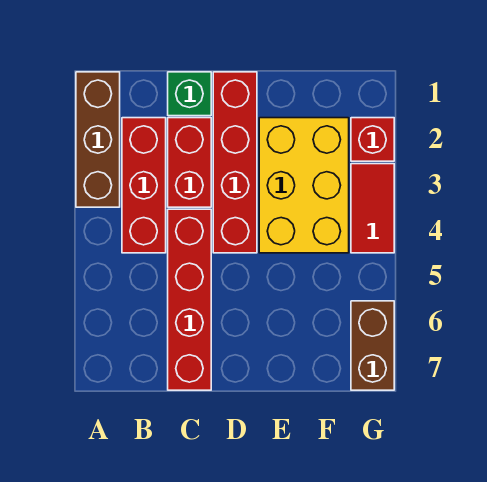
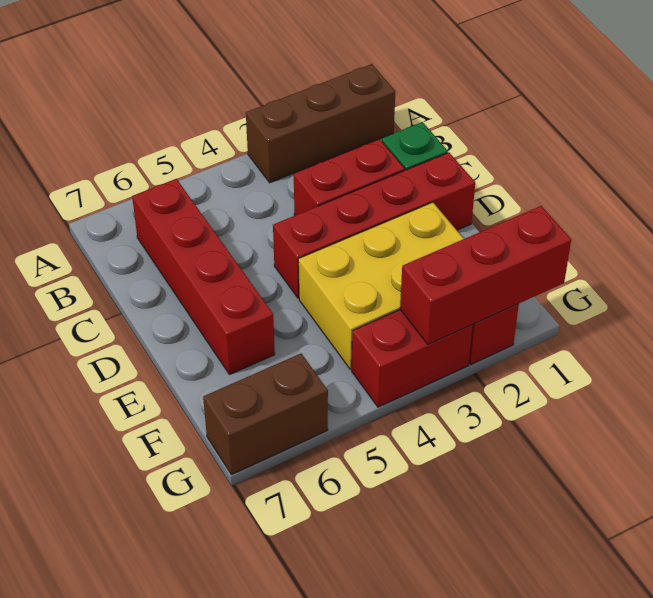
red brick B2:B4 level 1 -> red brick G1:G3 level 2
red brick C4:C7 level 1 -> red brick B6:E6 level 1
red tile G3:G4 level 1 -> red brick G3:G4 level 1

